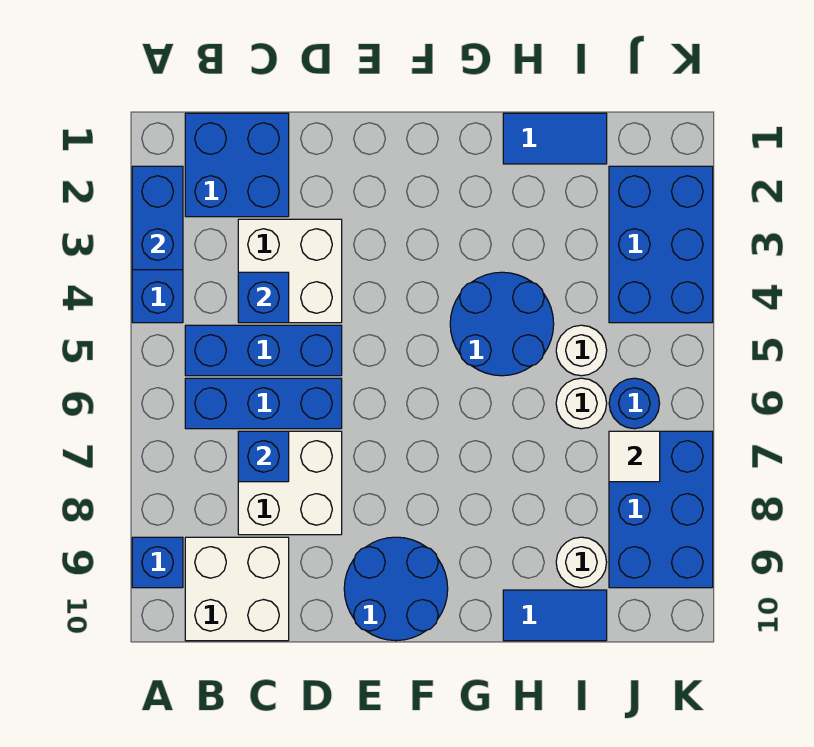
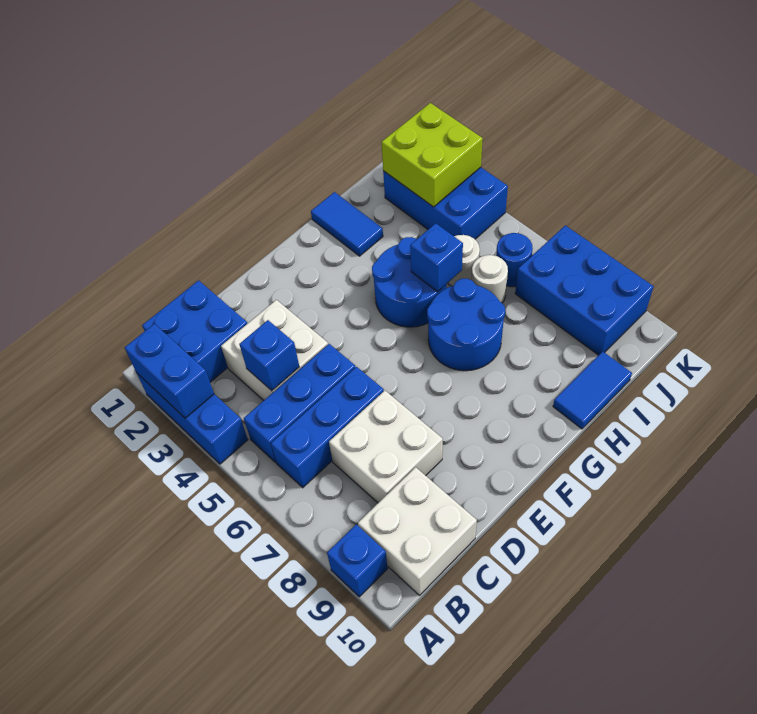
blue brick C7 level 2 -> blue brick H5 level 2
blue round brick E9:F10 level 1 -> blue round brick G6:H7 level 1
blue tile H1:I1 level 1 -> blue tile H1:H2 level 1
white round brick I9 level 1 -> none
none -> lime brick J2:K3 level 2
white tile J7 level 2 -> none

